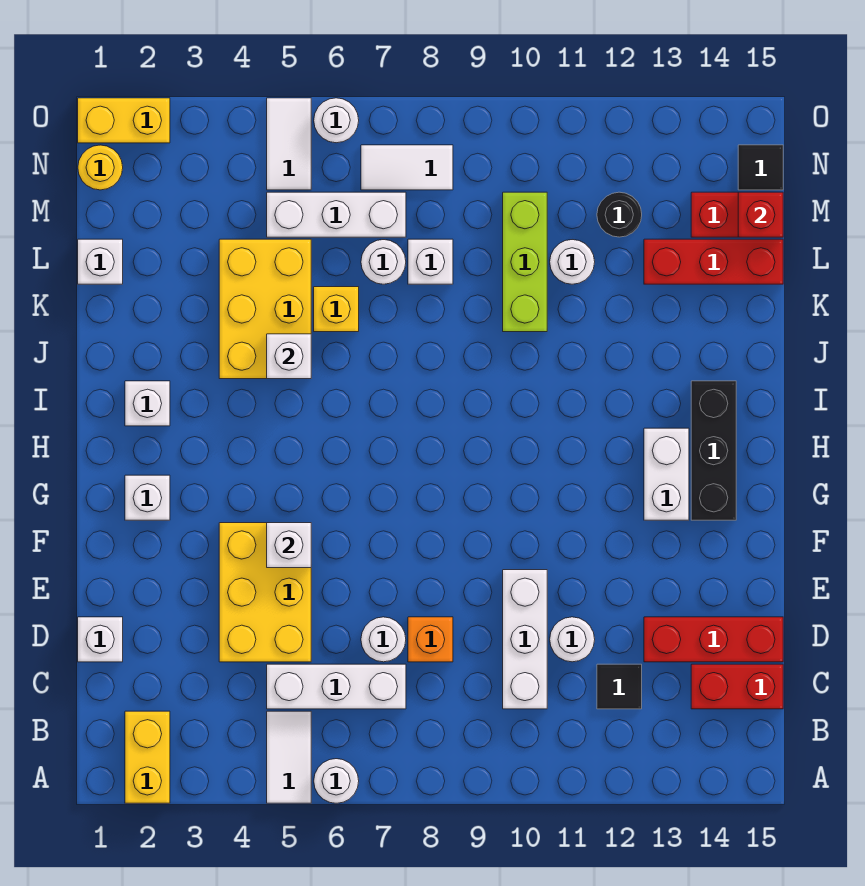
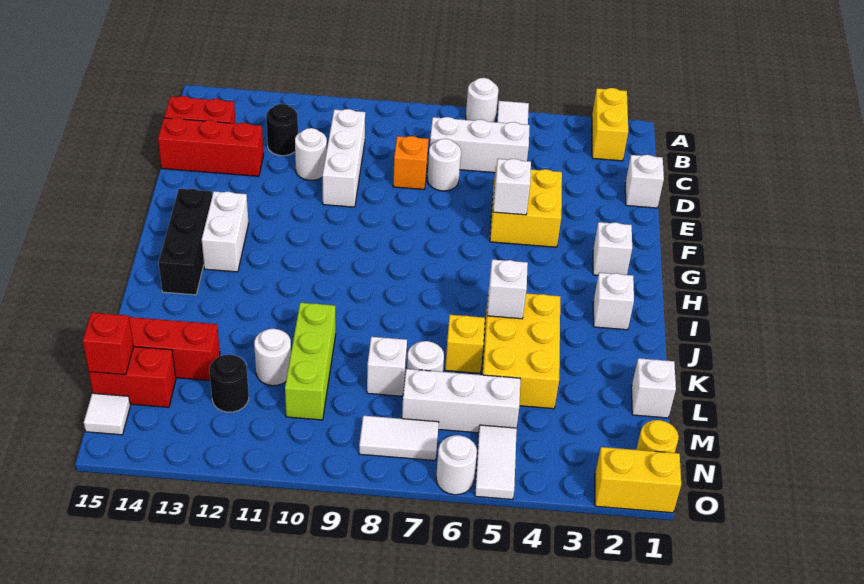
black tile C12 level 1 -> black round brick C12 level 1
yellow brick D4:F5 level 1 -> yellow brick E4:F5 level 1
black tile N15 level 1 -> white tile N15 level 1

